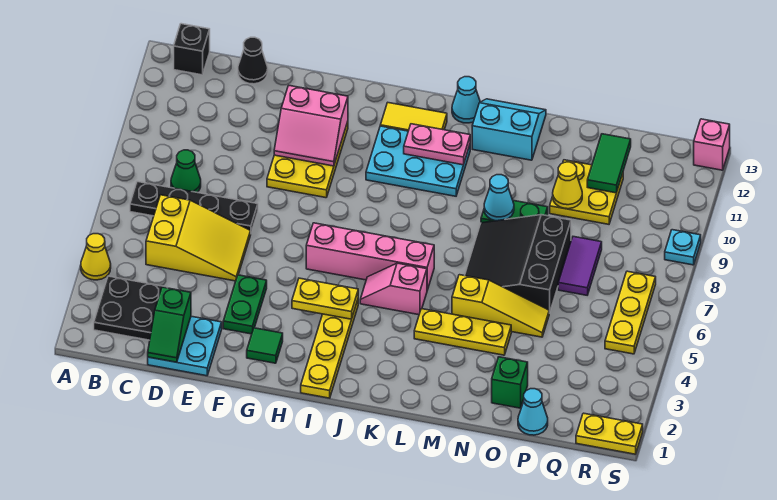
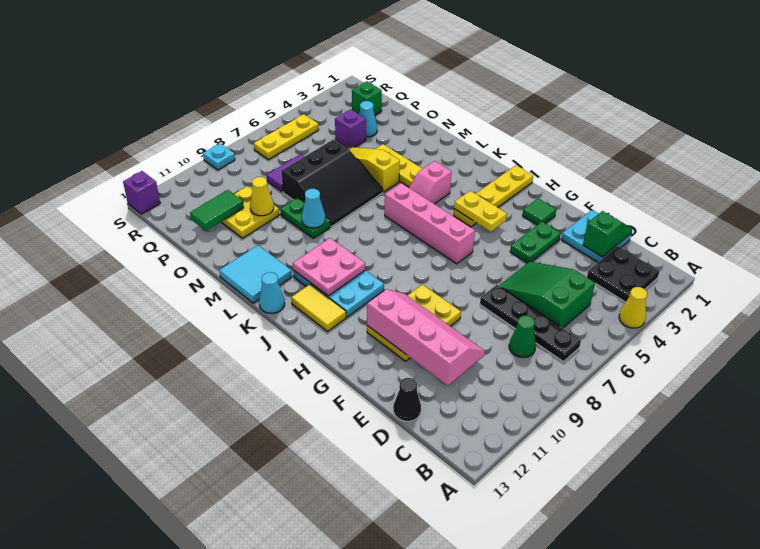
black brick B13 level 1 -> none
yellow slope C5:E6 level 1 top C -> green slope C5:E6 level 1 top C
pink slope F10:G11 level 2 top 11 -> pink slope D10:G11 level 2 top 11
pink slope J5:K5 level 1 top K -> pink slope K4:K5 level 1 top 4
pink plate J11:K11 level 2 -> pink plate J10:K11 level 2
cyan slope L12:M13 level 1 top 12 -> cyan tile L12:M13 level 1
green brick O2 level 1 -> green brick Q2 level 1
cyan cone P1 level 1 -> cyan cone P3 level 1
none -> purple brick P4 level 1
yellow plate R1:S1 level 1 -> none
pink brick S13 level 1 -> purple brick S13 level 1

